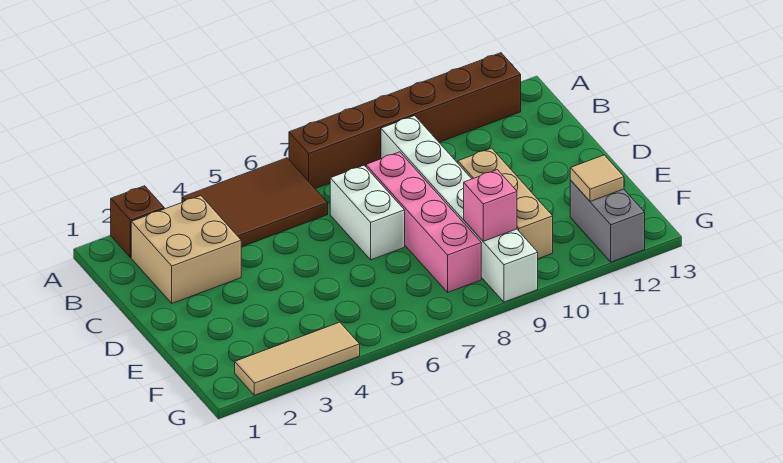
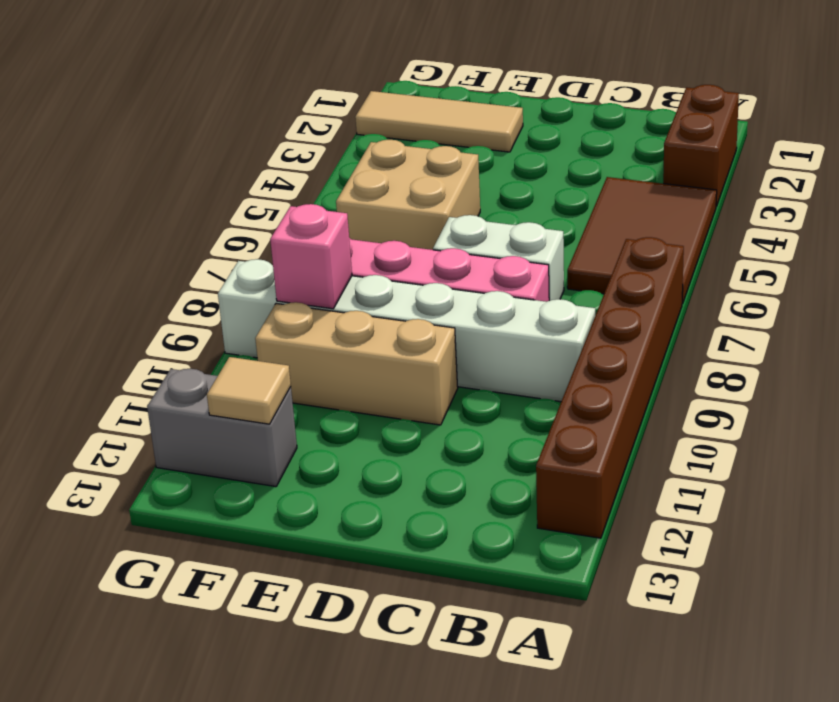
brown brick A2 level 1 -> brown brick A2:A3 level 1
tan brick B2:C3 level 1 -> tan brick E5:F6 level 1
tan tile G2:G4 level 1 -> tan tile E2:G2 level 1

